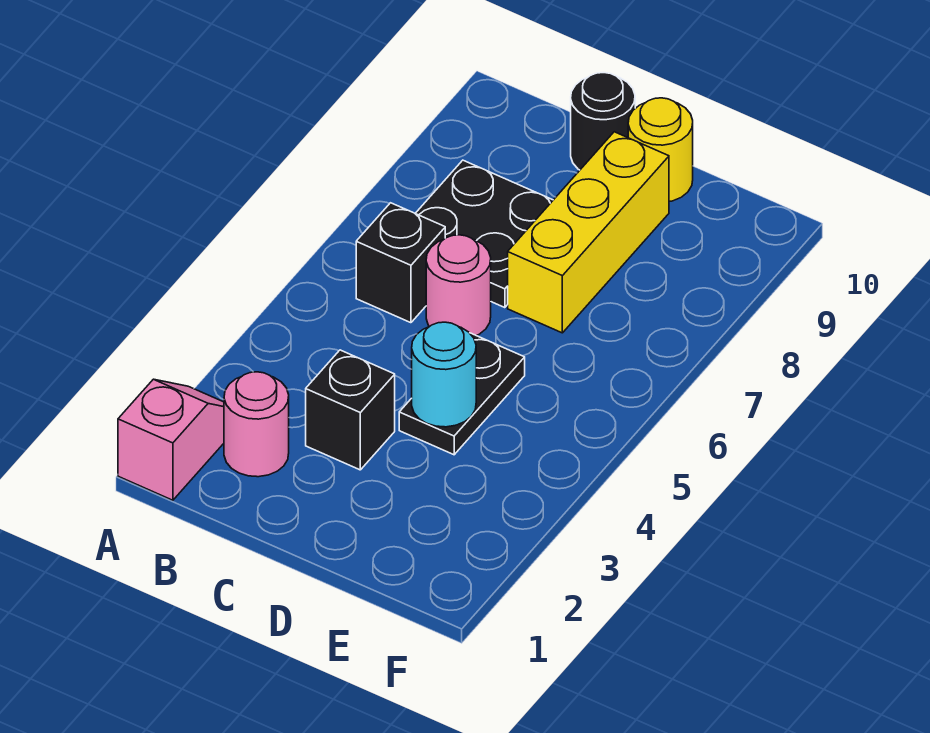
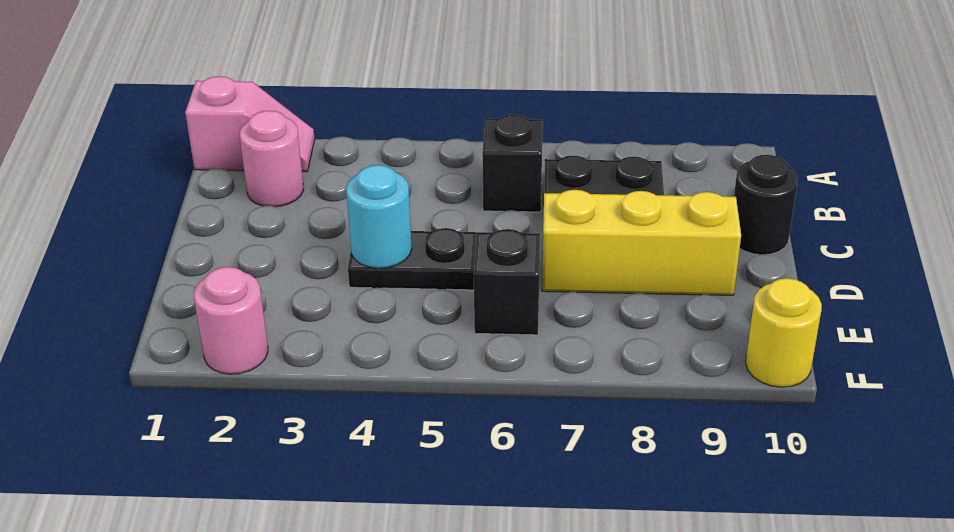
black brick C3 level 1 -> black brick E6 level 1
pink round brick C6 level 1 -> pink round brick F2 level 1
yellow round brick D10 level 1 -> yellow round brick F10 level 1

